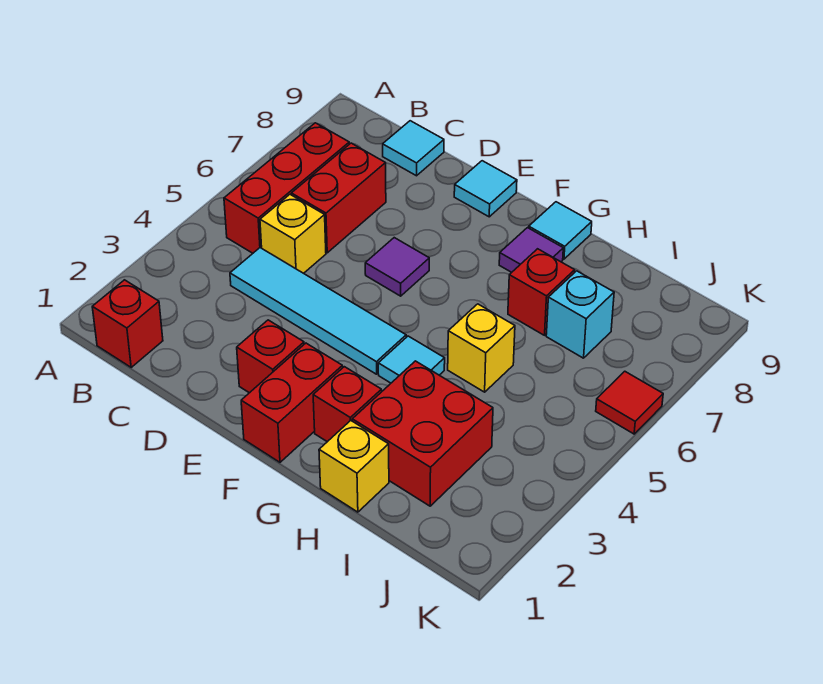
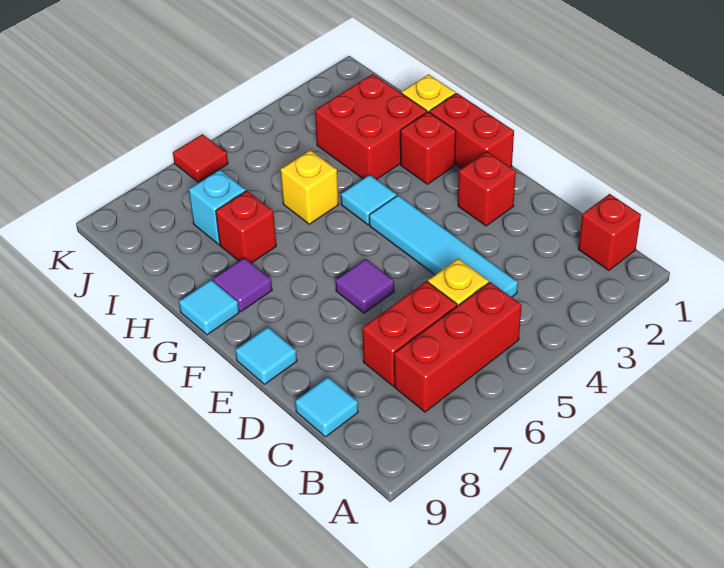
red brick F1:F2 level 1 -> red brick F1:G1 level 1

